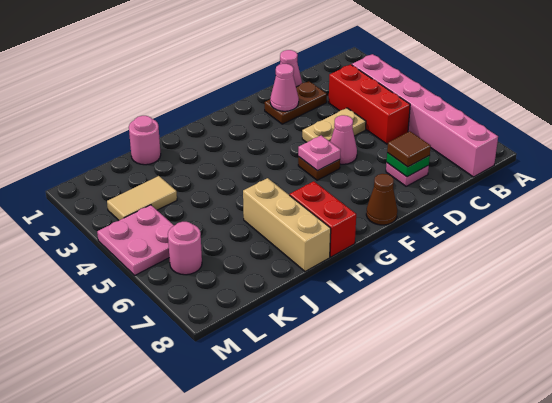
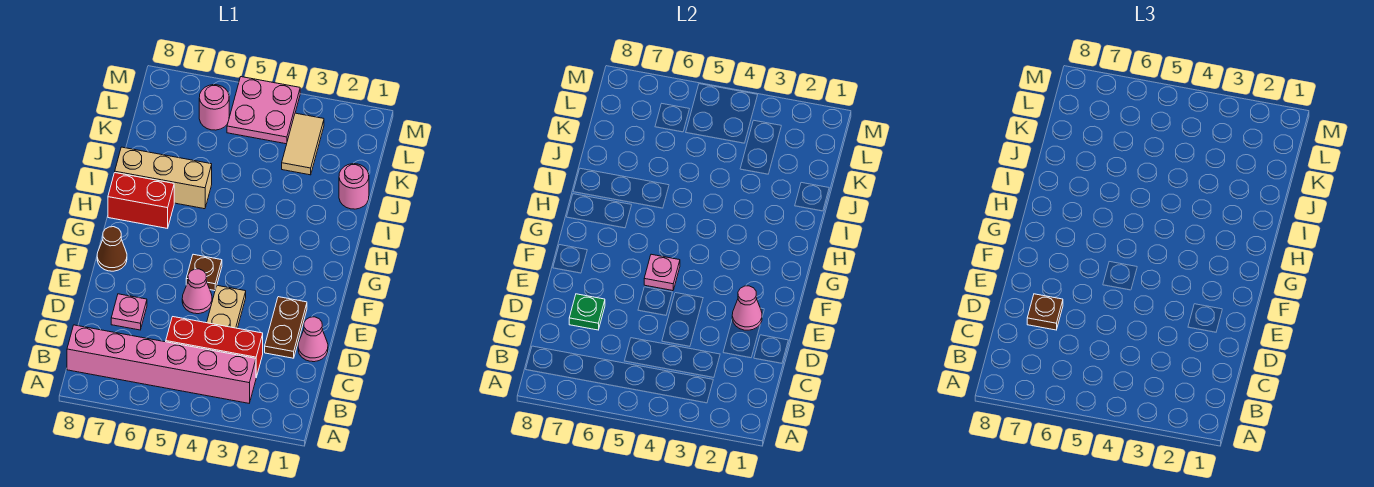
brown tile D7 level 3 -> brown plate D7 level 3

